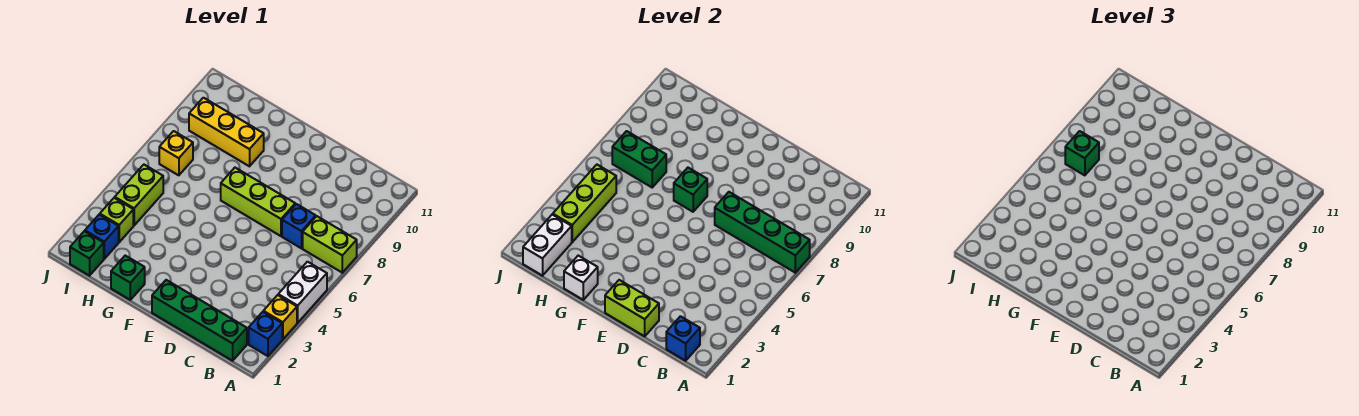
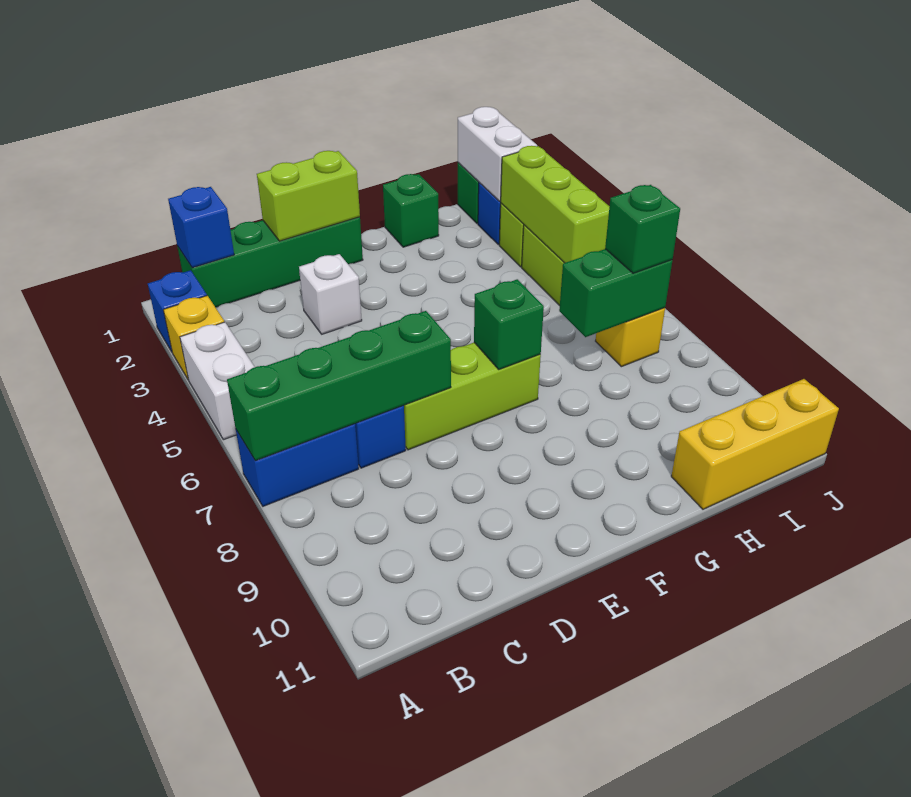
lime brick A7:B7 level 1 -> blue brick A7:B7 level 1
white brick G1 level 2 -> white brick D3 level 1
yellow brick G9:I9 level 1 -> yellow brick H11:J11 level 1

